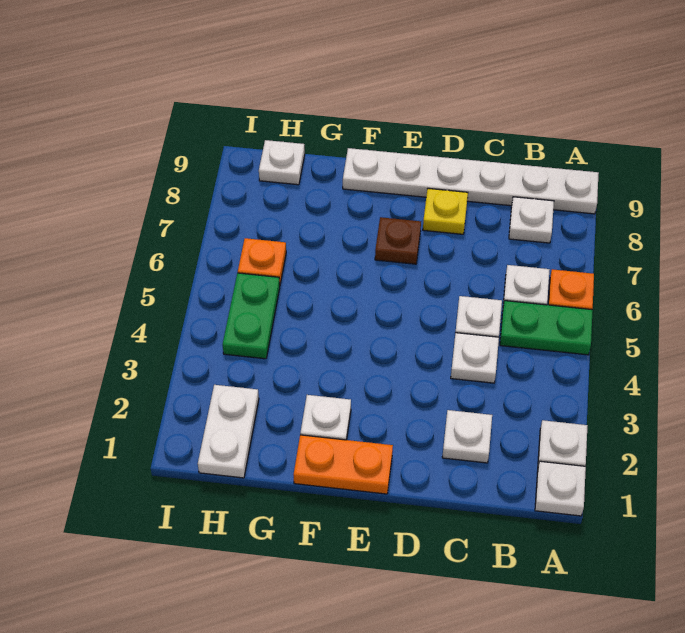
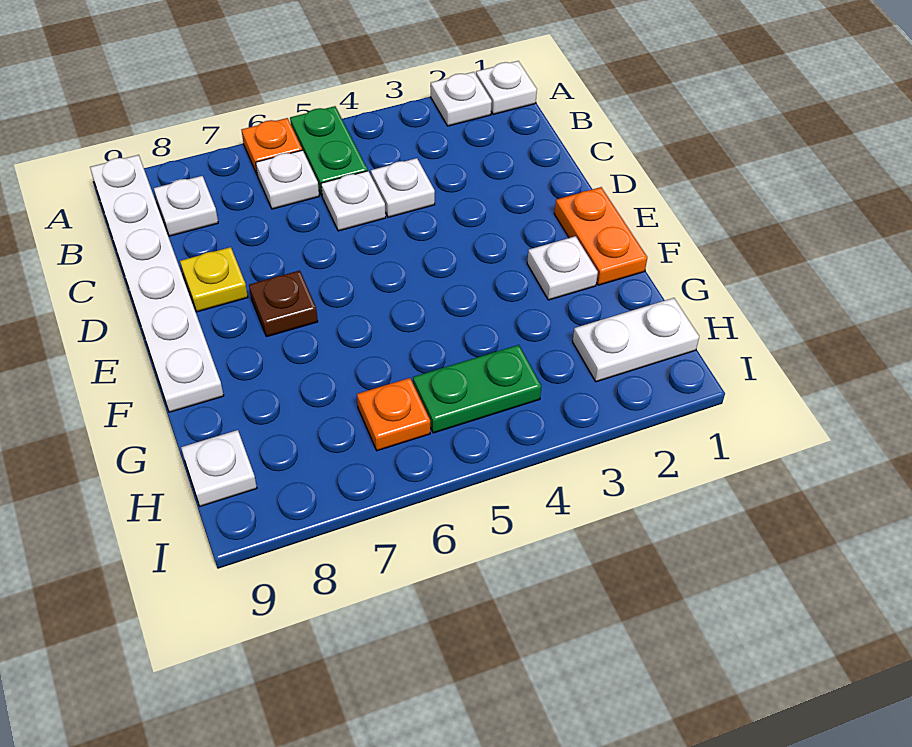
white plate C2 level 1 -> none

